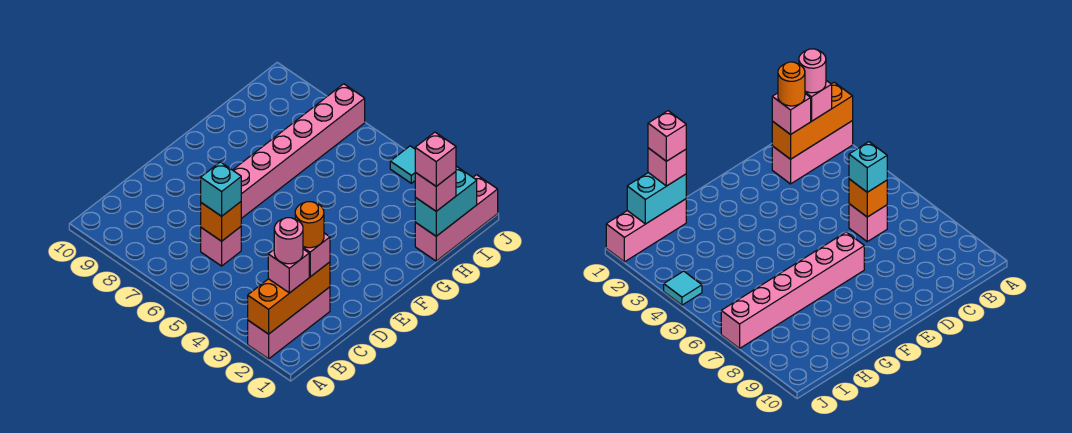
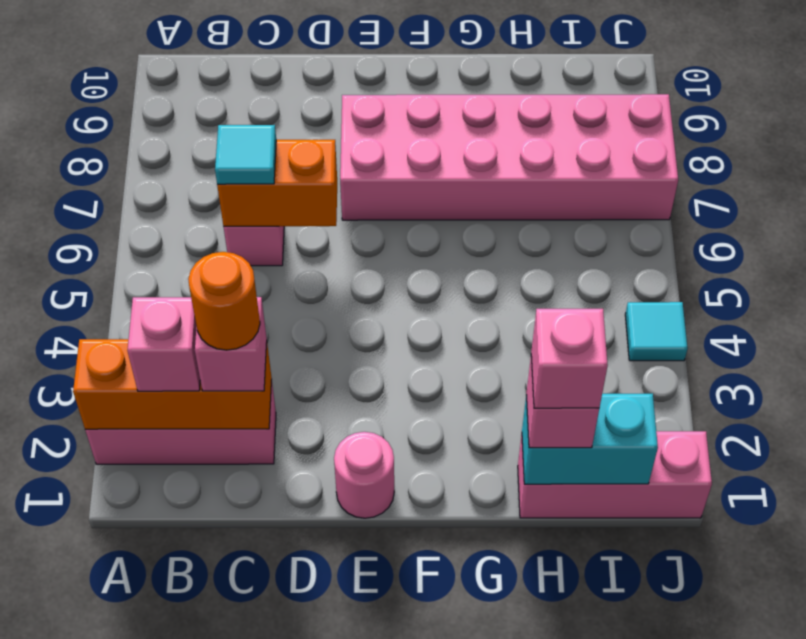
pink round brick B2 level 4 -> pink round brick E1 level 1
orange brick C6 level 2 -> orange brick C6:D6 level 2
cyan brick C6 level 3 -> cyan tile C6 level 3
pink brick E7:J7 level 1 -> pink brick E7:J8 level 1

